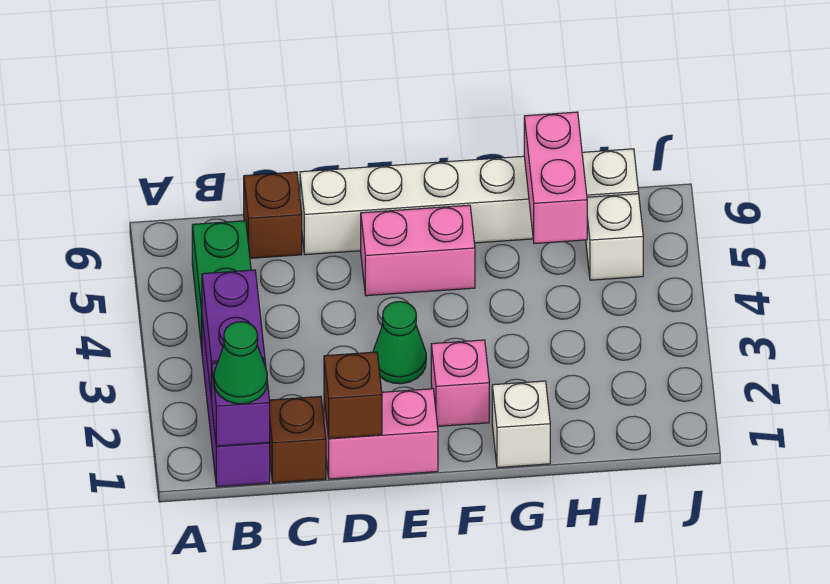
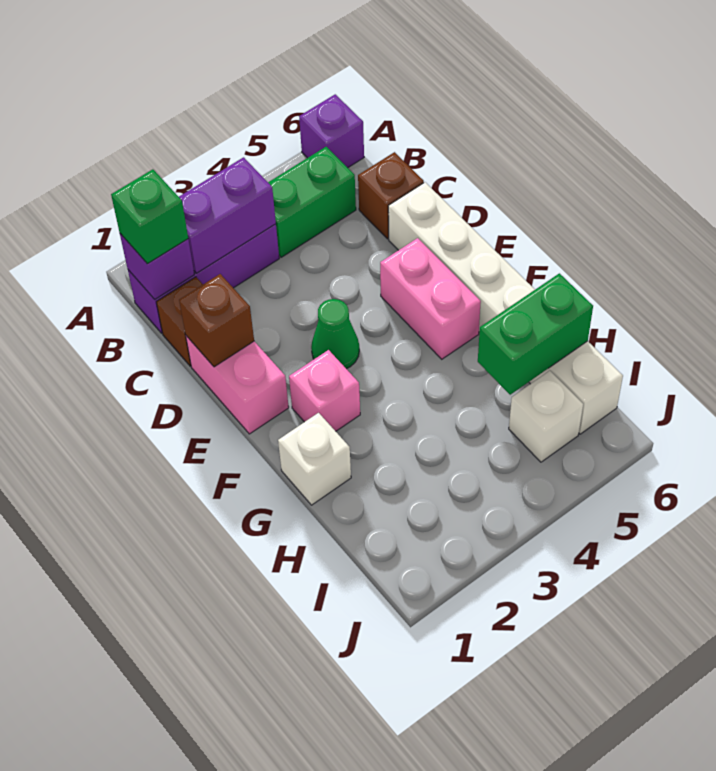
none -> purple brick A6 level 1
green cone B1 level 3 -> green brick B1 level 3
pink brick H5:H6 level 2 -> green brick H5:H6 level 2

